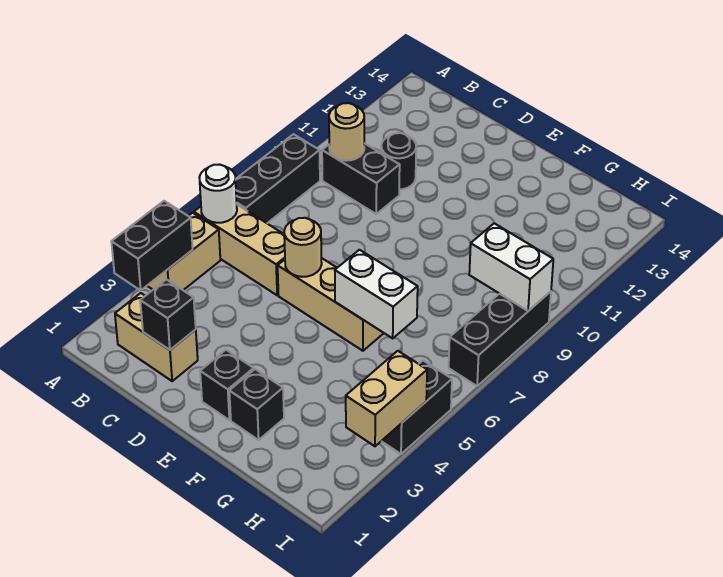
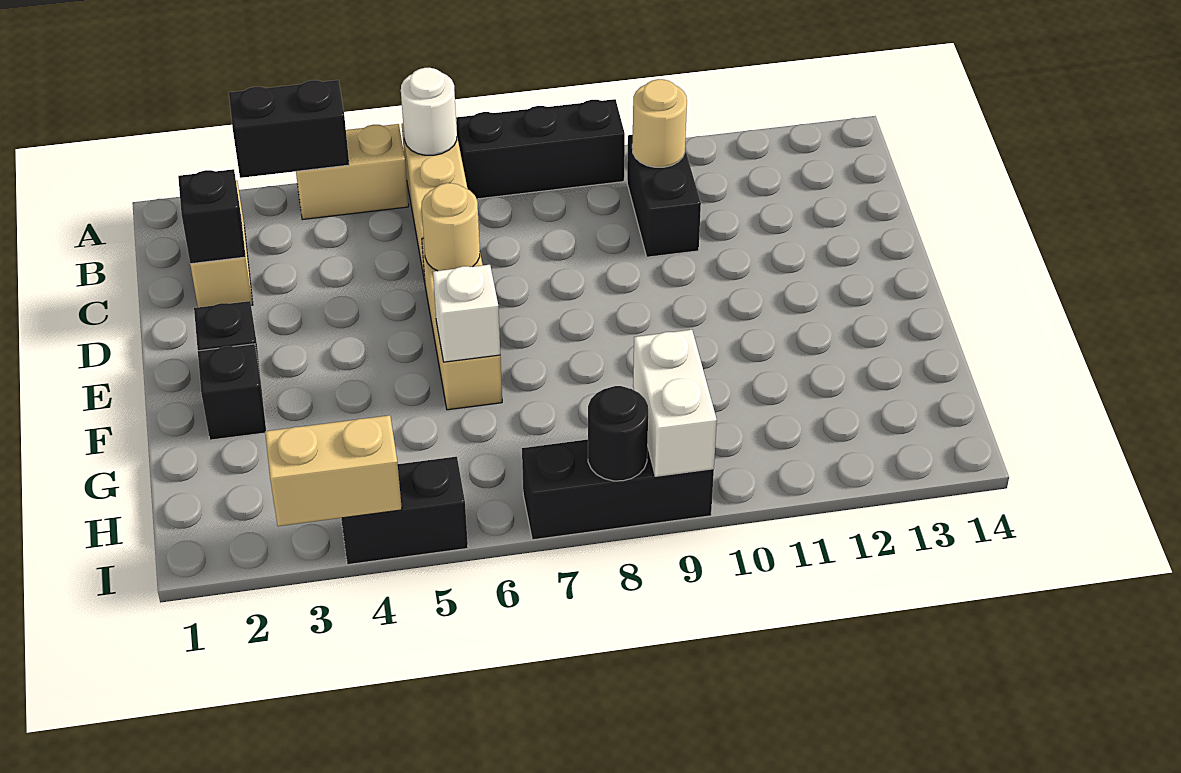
black round brick C11 level 1 -> black round brick I8 level 2
white brick F6:G6 level 2 -> white brick F6 level 2

